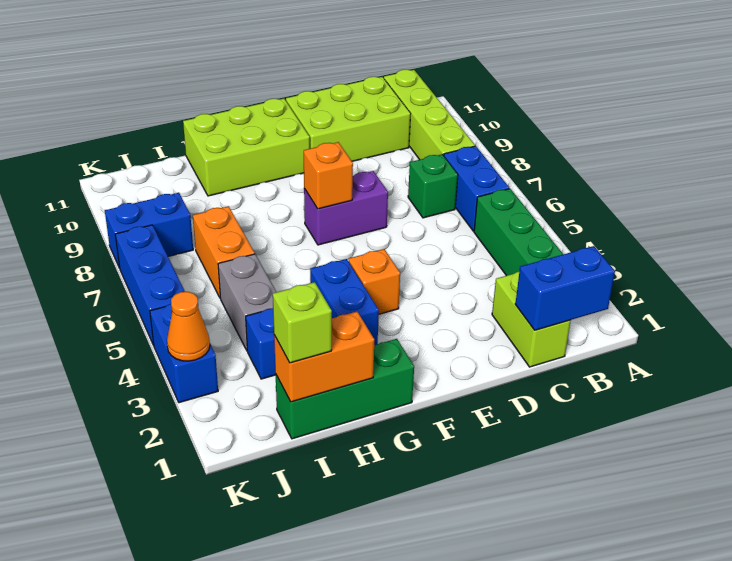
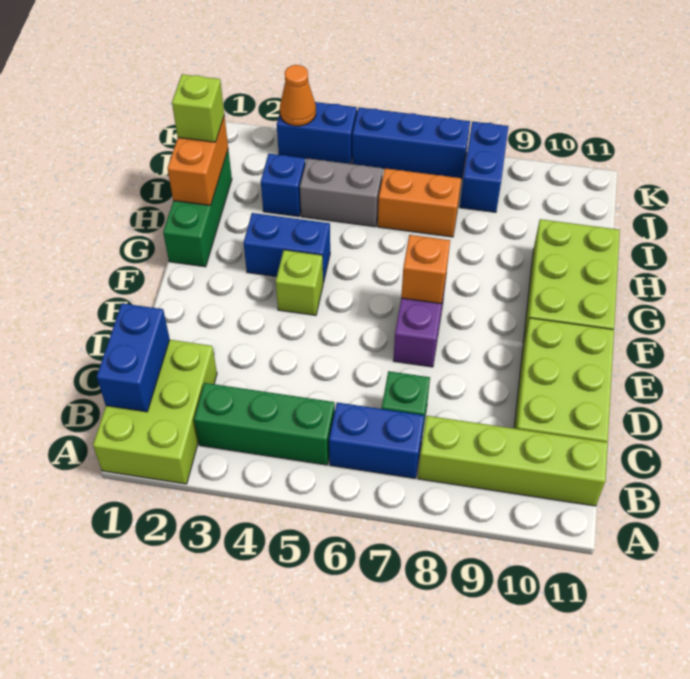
lime brick C1:C2 level 1 -> lime brick A1:C2 level 1
orange brick F4 level 1 -> lime brick F4 level 1

